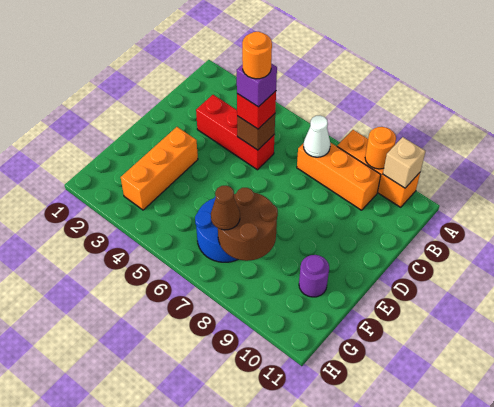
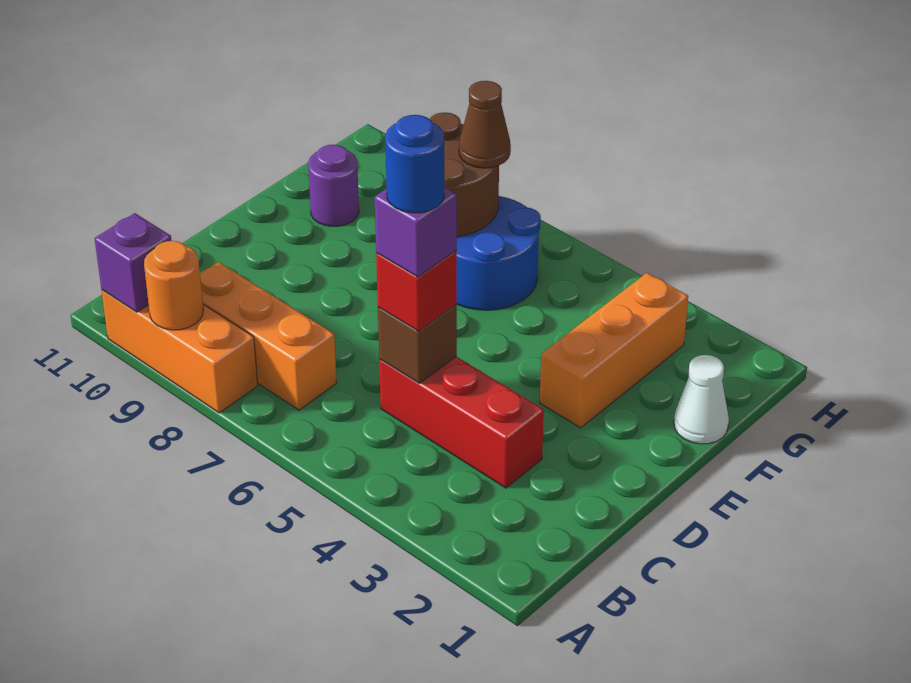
tan brick A10 level 2 -> purple brick A10 level 2
white cone B7 level 2 -> white cone F1 level 1
orange round brick C5 level 5 -> blue round brick C5 level 5

